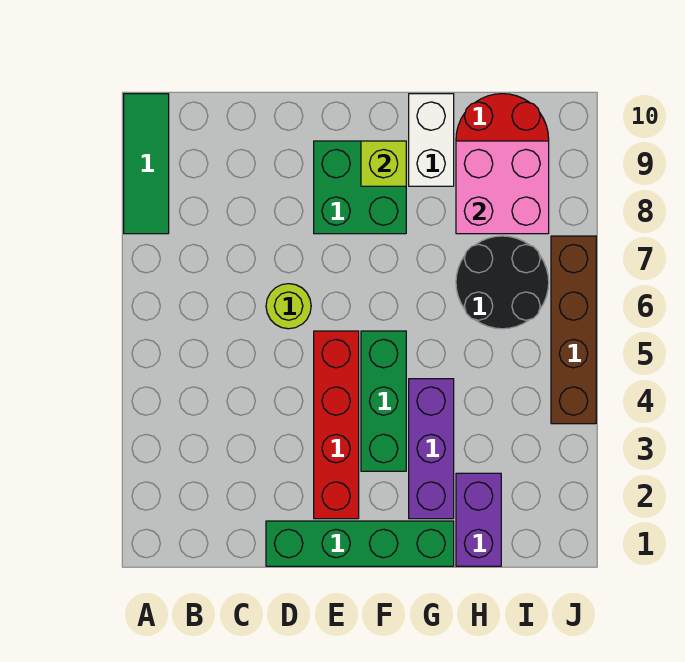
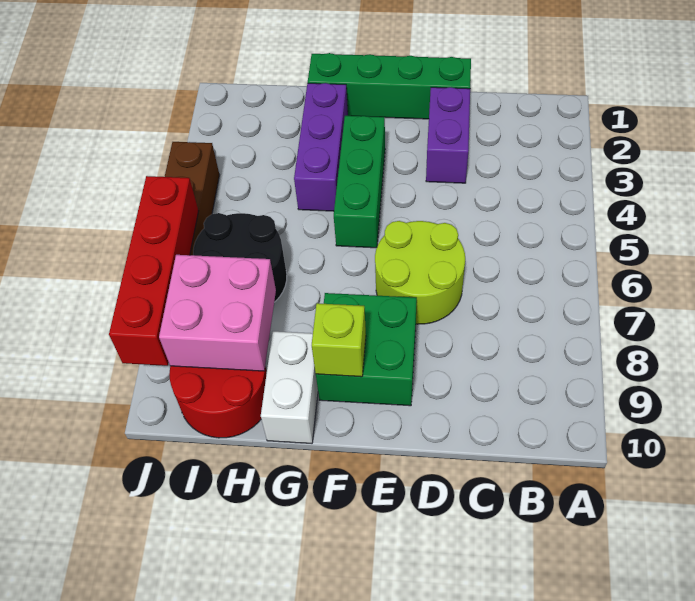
green tile A8:A10 level 1 -> none
lime round brick D6 level 1 -> lime round brick D6:E7 level 1
red brick E2:E5 level 1 -> red brick J6:J9 level 2
purple brick H1:H2 level 1 -> purple brick D2:D3 level 1

